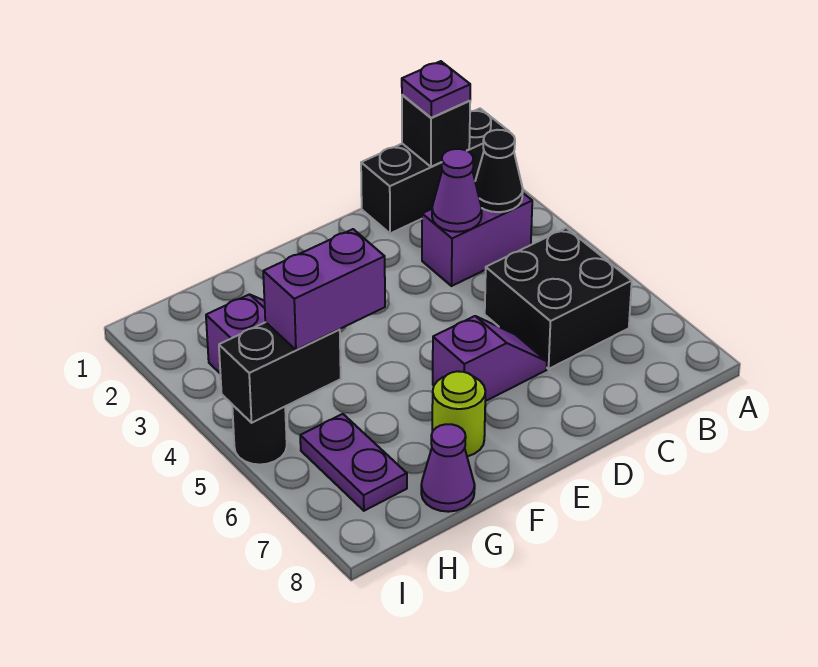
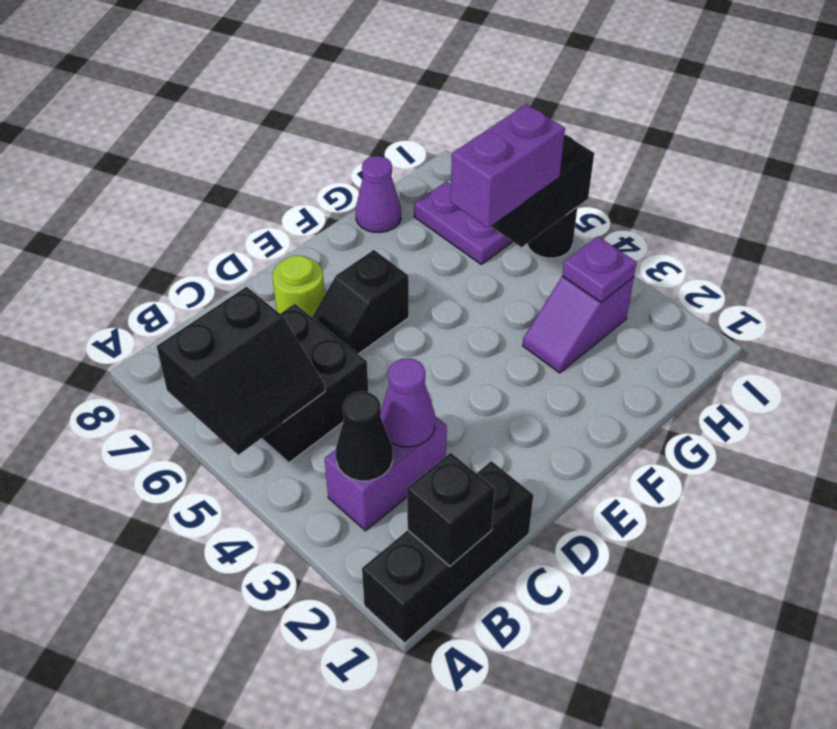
none -> black slope A5:B6 level 2 top 6
purple plate B1 level 3 -> purple plate H3 level 2
purple slope D6:E6 level 1 top E -> black slope D6:E6 level 1 top E
lime round brick F7 level 1 -> lime round brick D7 level 1

